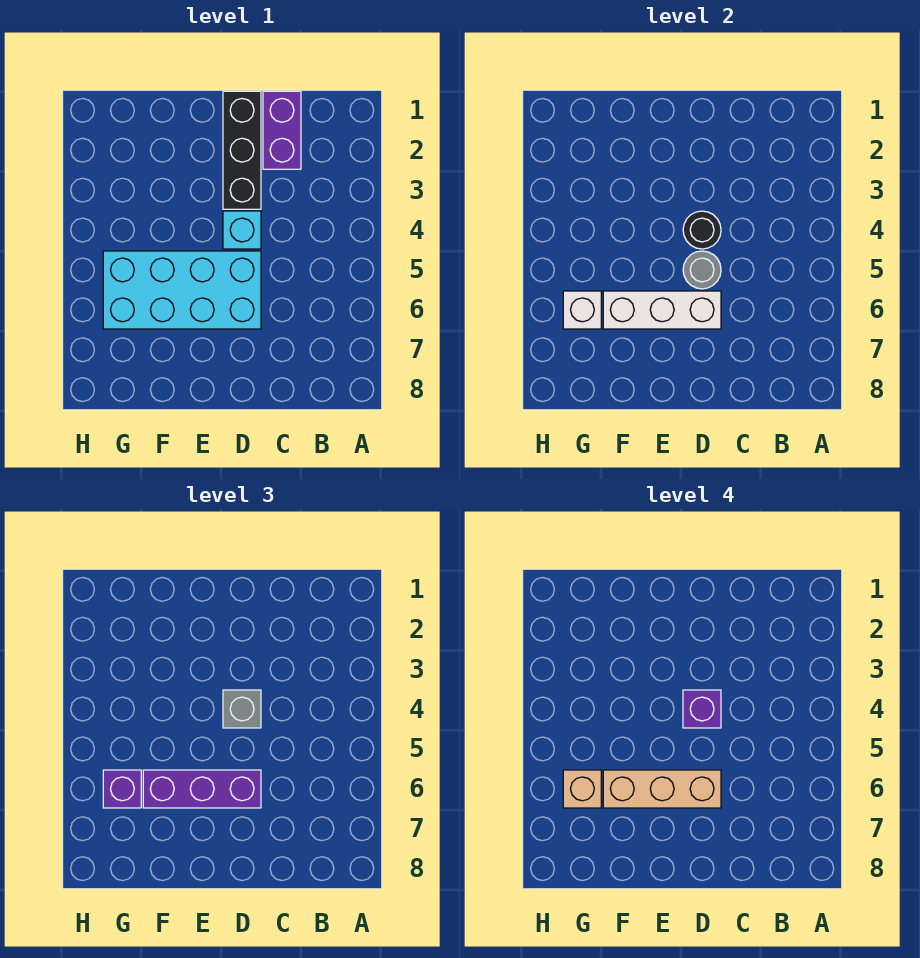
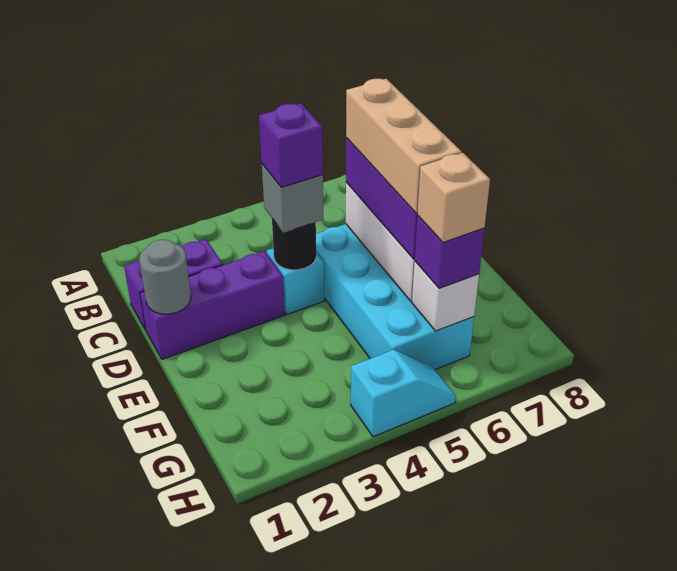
black brick D1:D3 level 1 -> purple brick D1:D3 level 1
grey round brick D5 level 2 -> grey round brick D1 level 2
none -> cyan slope H4:H5 level 1 top 4

